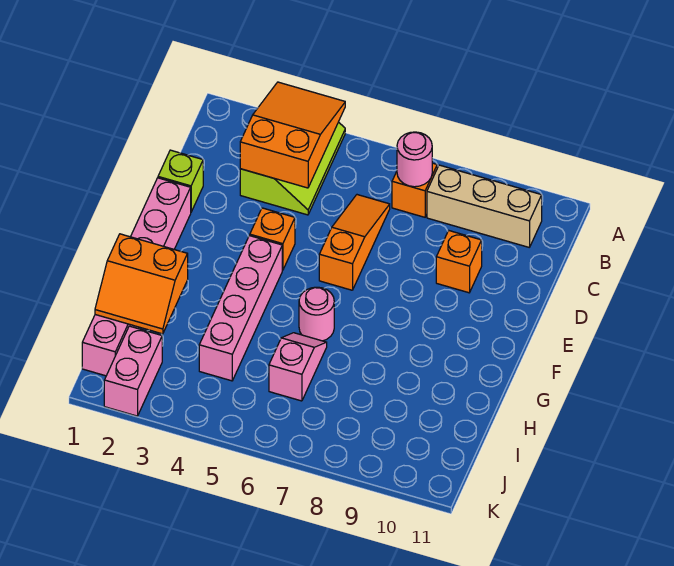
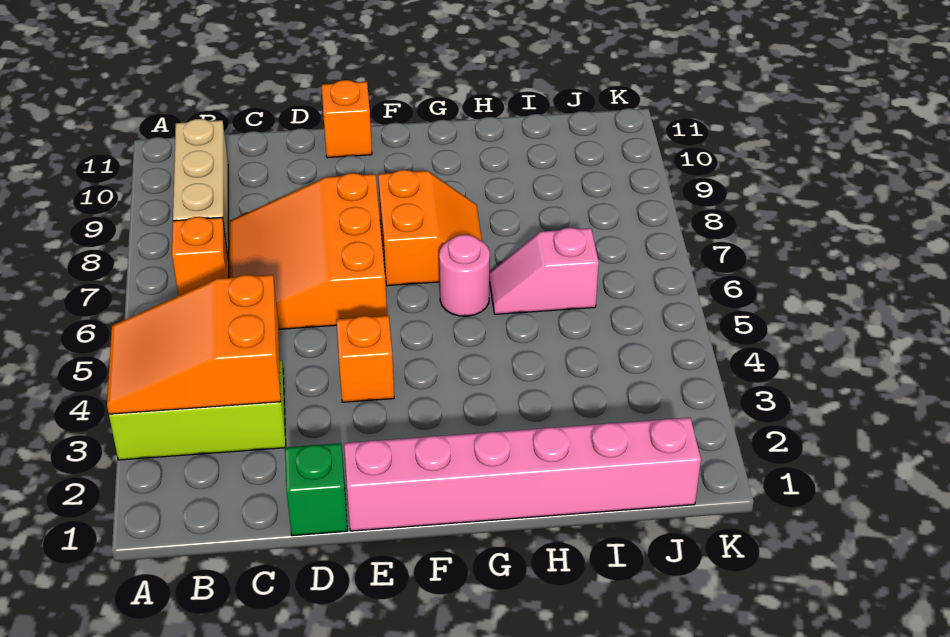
pink round brick B7 level 2 -> none
orange slope C6:E6 level 1 top E -> orange slope C6:E8 level 1 top E
lime brick D1 level 1 -> green brick D1 level 1
orange brick D9 level 1 -> orange brick E11 level 1
pink brick F4:I4 level 1 -> none
orange slope H1:I2 level 2 top H -> orange slope F7:G8 level 1 top F
pink brick J2:K2 level 1 -> none

